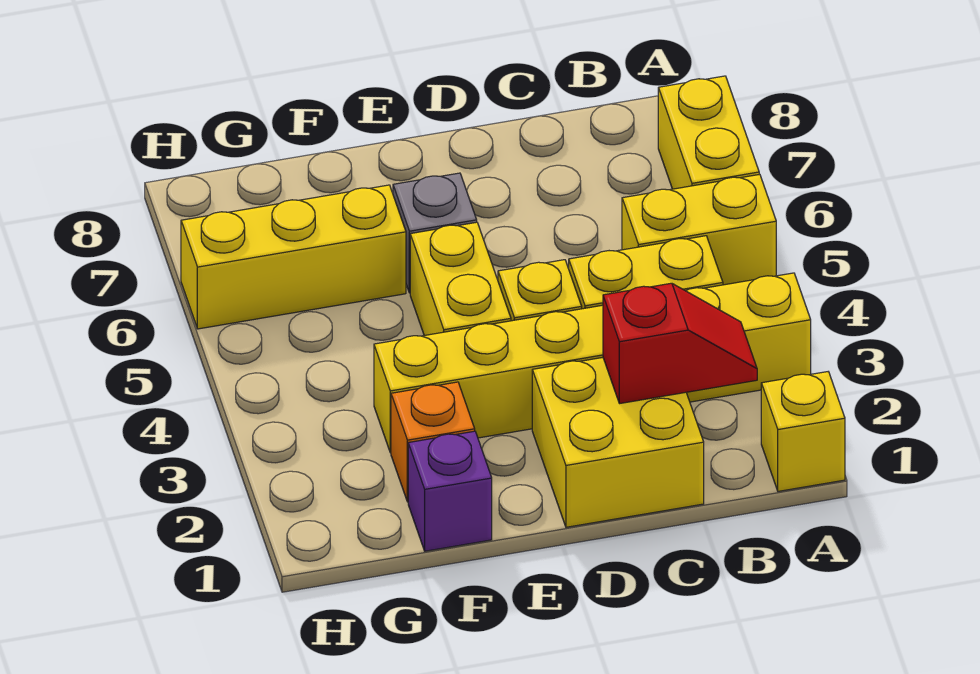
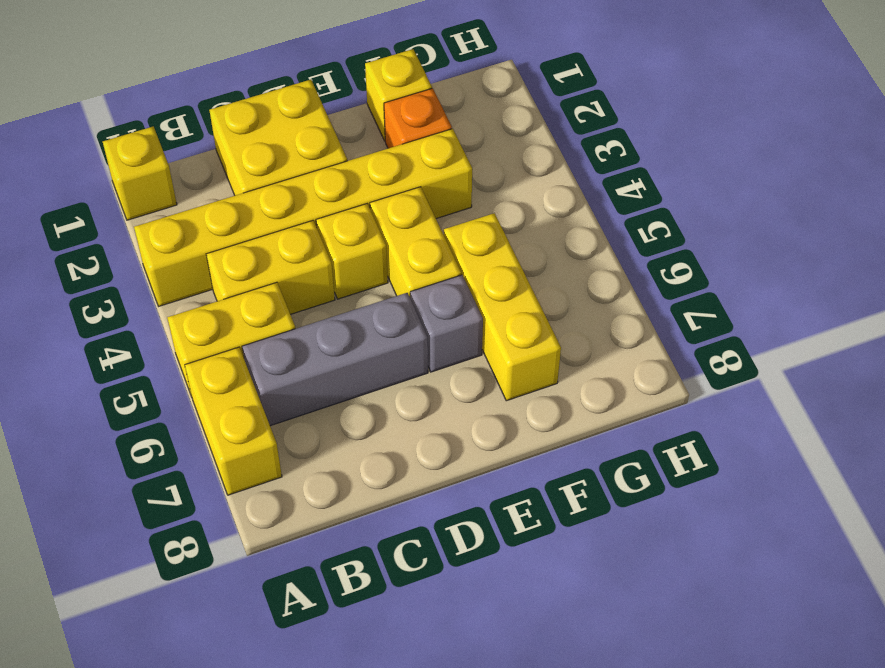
red slope B2:C2 level 2 top C -> none
none -> grey brick B6:D6 level 1
purple brick F1 level 1 -> yellow brick F1 level 1
yellow brick F6:H6 level 1 -> yellow brick F5:F7 level 1

